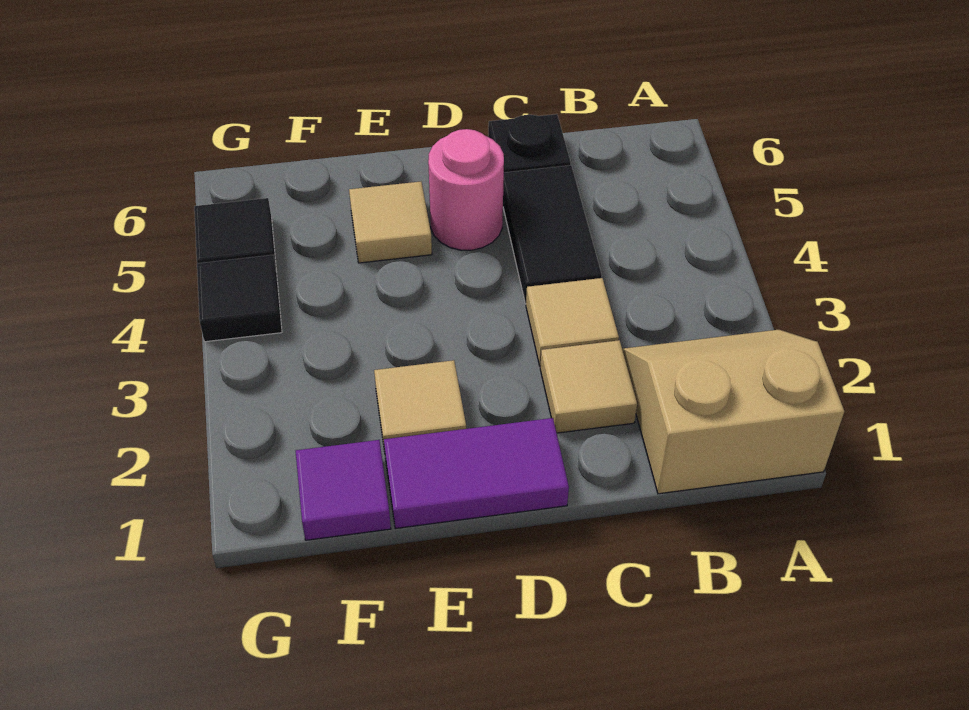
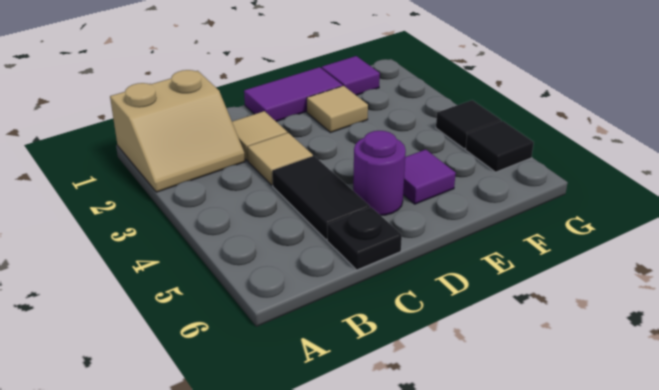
pink round brick D5 level 1 -> purple round brick D5 level 1
tan tile E5 level 1 -> purple tile E5 level 1

